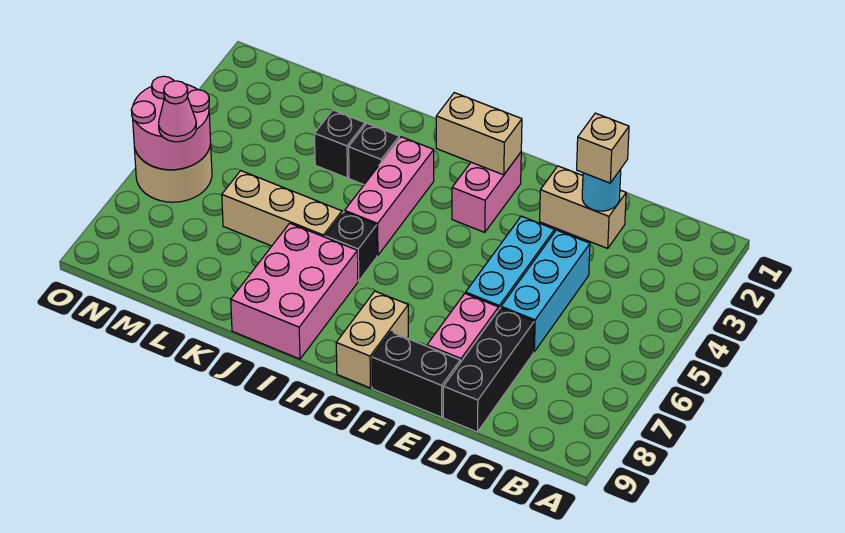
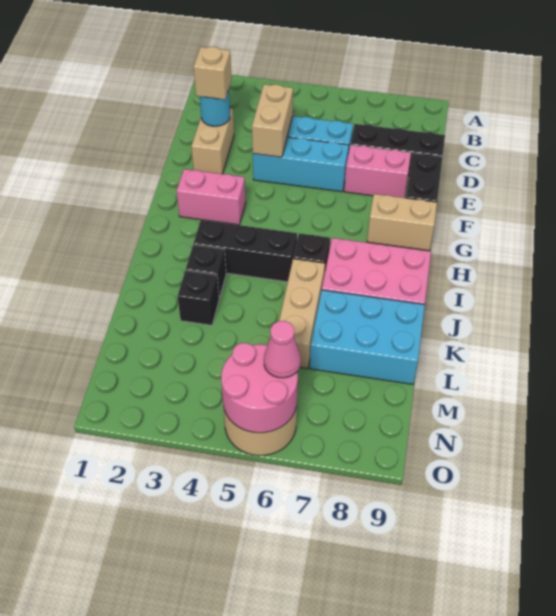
tan brick G2:H2 level 2 -> tan brick D4:E4 level 2
pink brick I3:I5 level 1 -> black brick I3:I5 level 1
none -> cyan brick K7:L9 level 1

